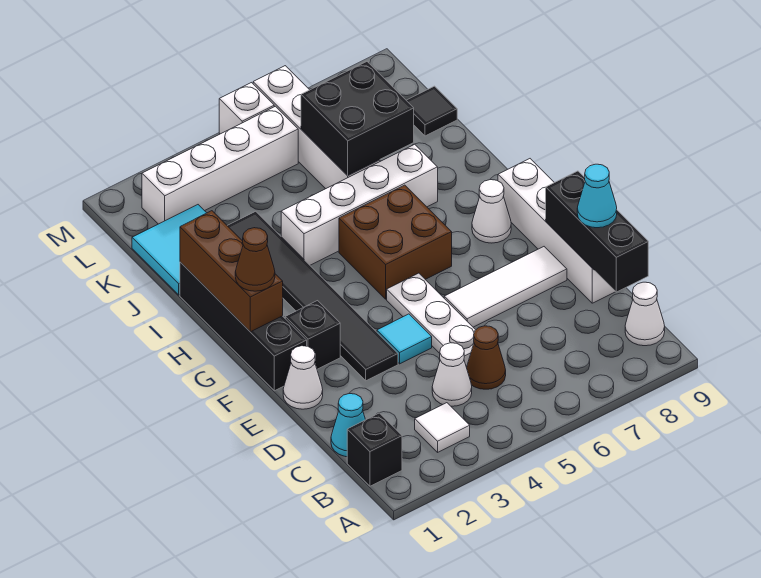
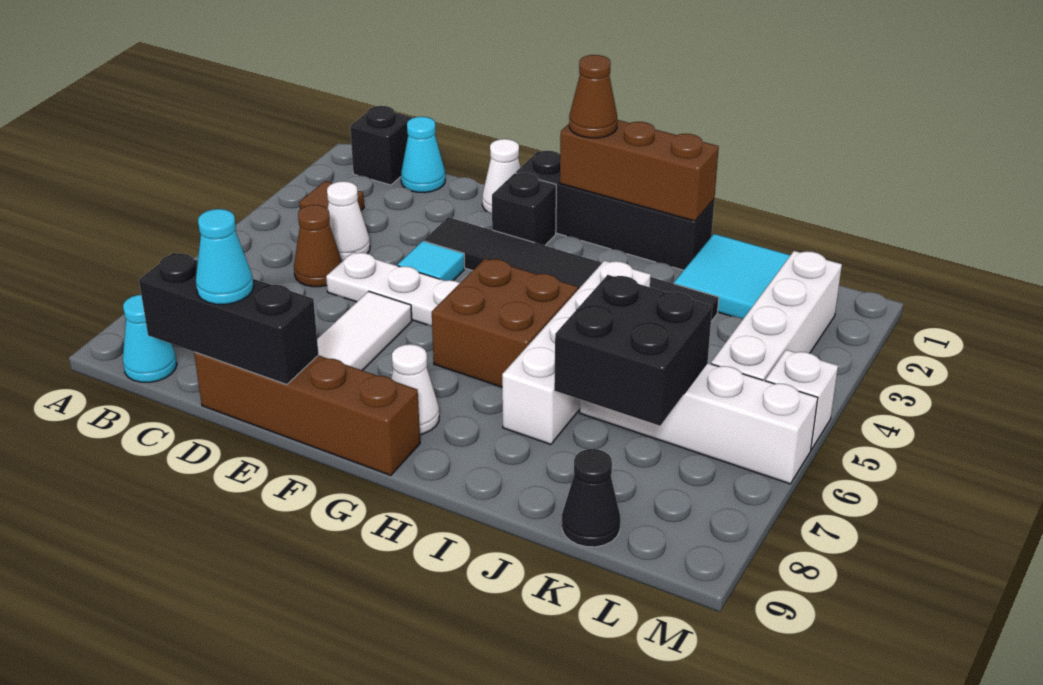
white tile B3 level 1 -> brown tile B3 level 1
white cone B9 level 1 -> cyan cone B9 level 1
white brick D9:G9 level 1 -> brown brick D9:G9 level 1
black tile K9 level 1 -> black cone K9 level 1

